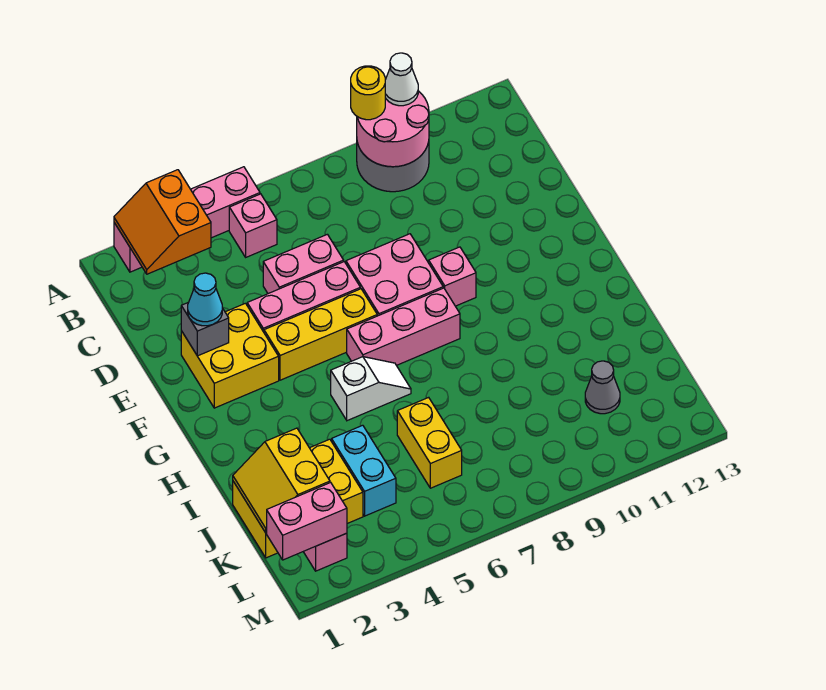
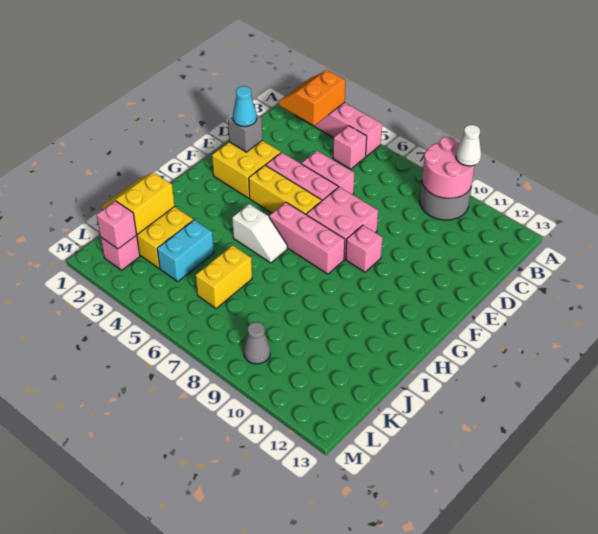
yellow round brick A9 level 3 -> none
grey cone K11 level 1 -> grey cone L9 level 1
pink brick L1:L2 level 2 -> pink brick L2 level 2

